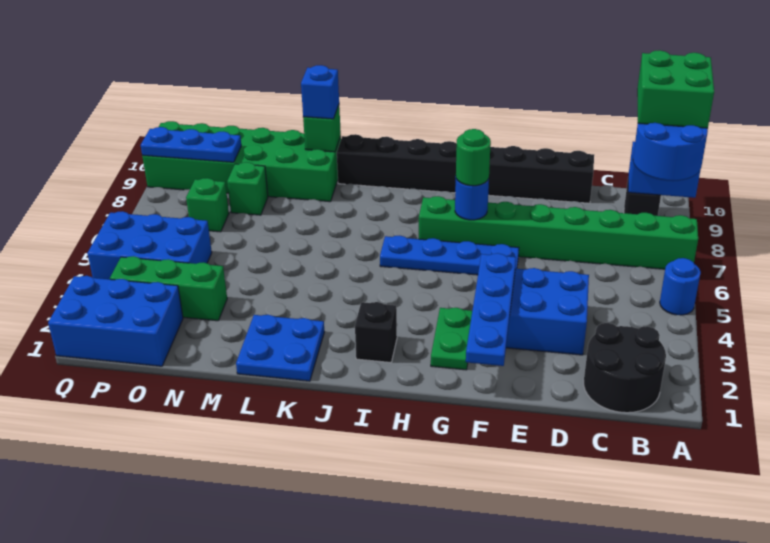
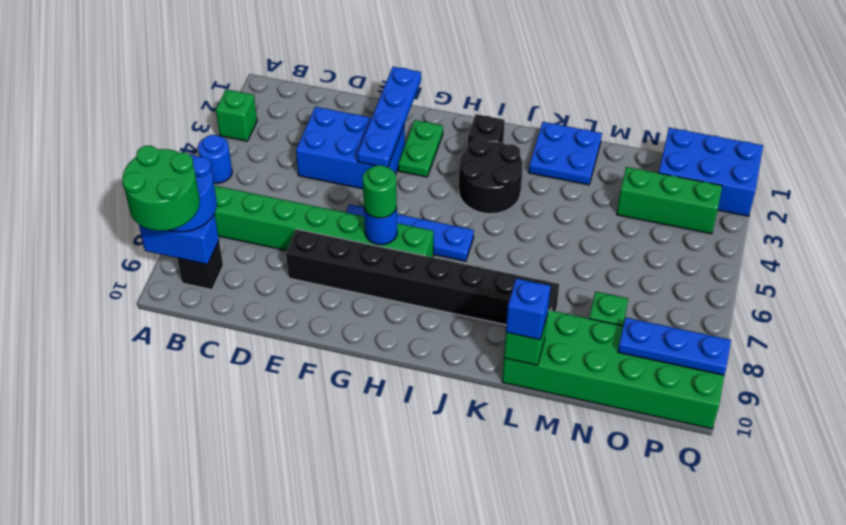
green brick A9:B10 level 4 -> green round brick A9:B10 level 4
black round brick B1:C2 level 1 -> black round brick I3:J4 level 1
black brick D10:K10 level 1 -> black brick E8:L8 level 1
blue brick O4:Q5 level 1 -> none
green brick O7 level 1 -> green brick A3 level 1

